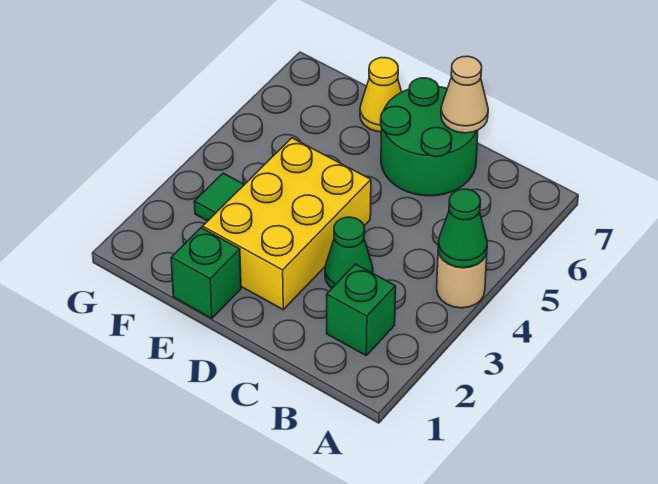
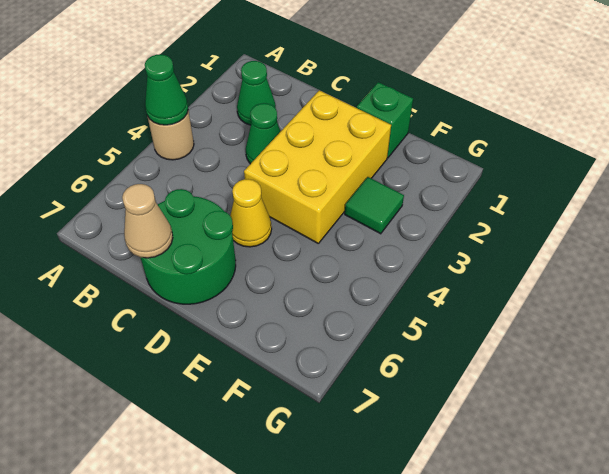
green brick B2 level 1 -> green cone B2 level 1
yellow cone E7 level 1 -> yellow cone D5 level 1

